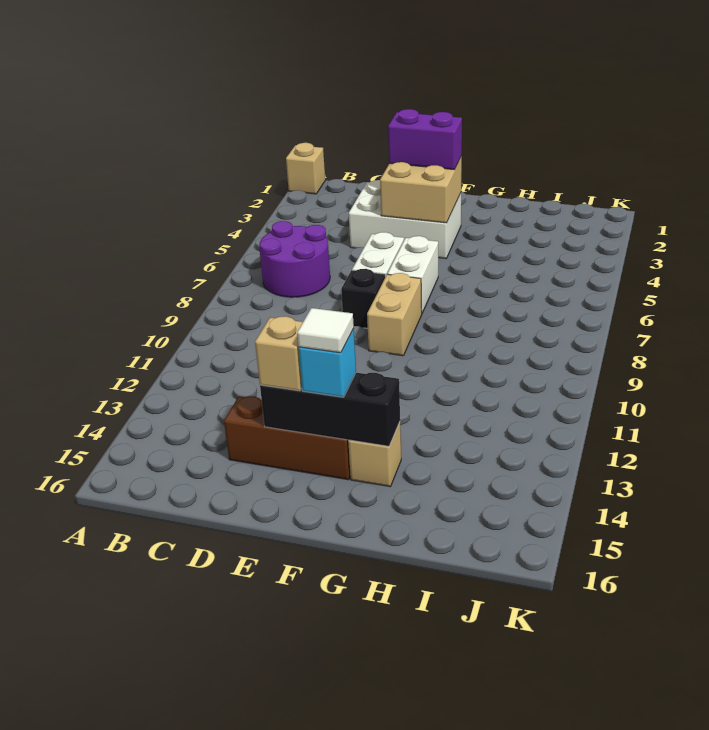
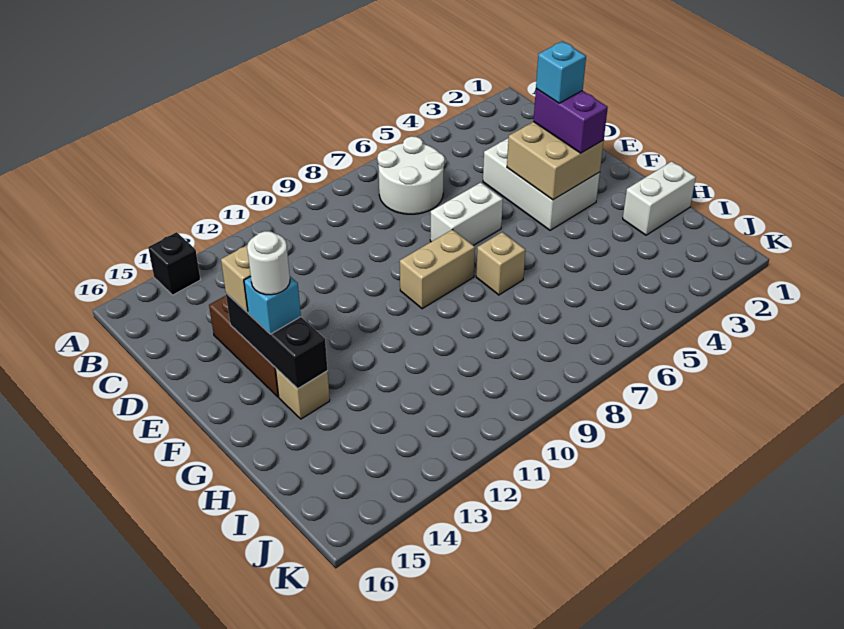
tan brick A1 level 1 -> tan brick G7 level 1
purple round brick B6:C7 level 1 -> white round brick B6:C7 level 1
none -> cyan brick E3 level 4
black brick E8 level 1 -> black brick A14 level 1
white brick F6:F7 level 1 -> white brick H1:H2 level 1
white tile F14 level 4 -> white round brick F14 level 4

